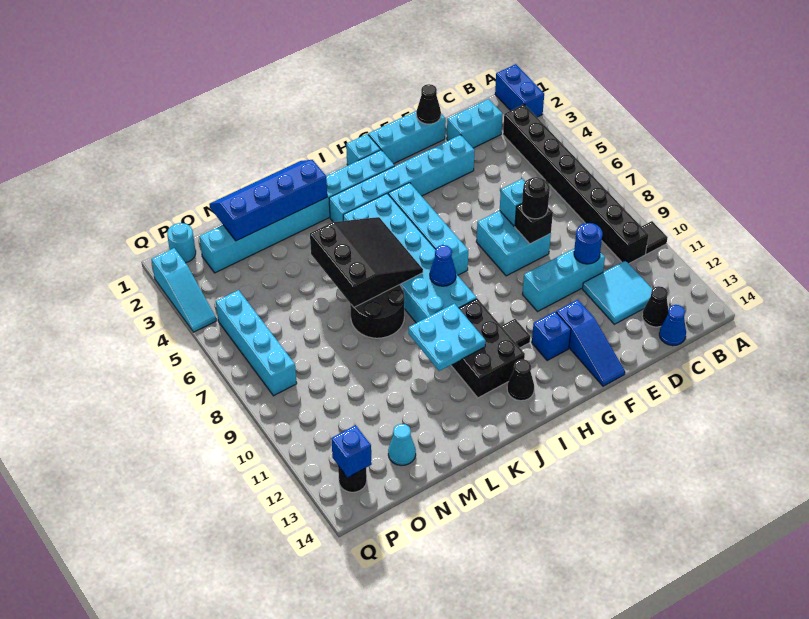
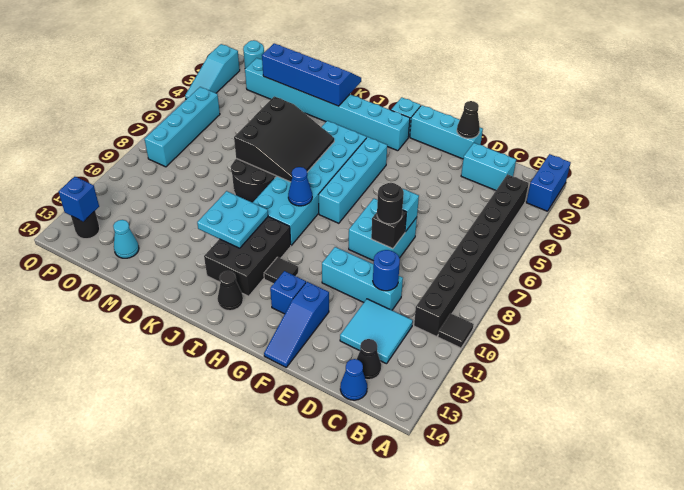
cyan brick E3:J3 level 1 -> none

